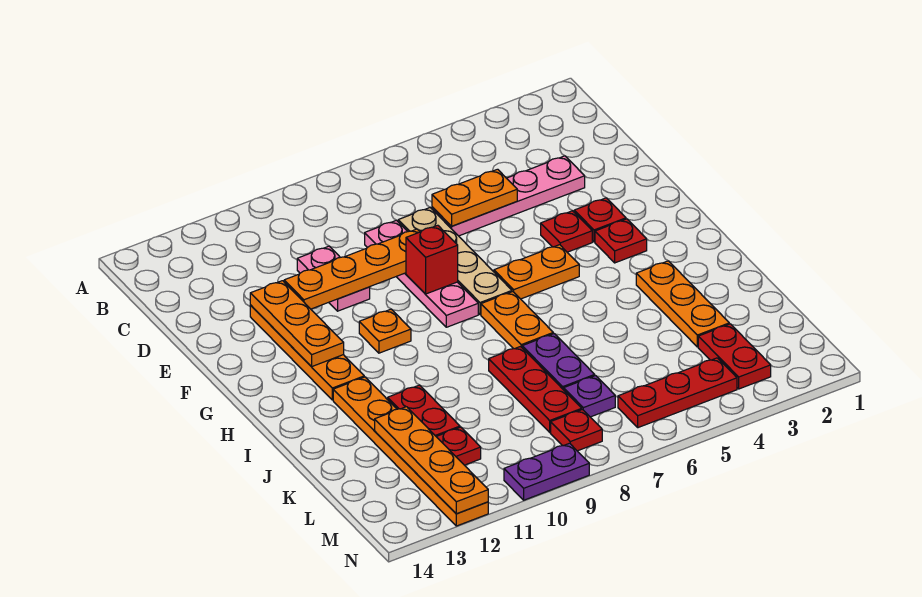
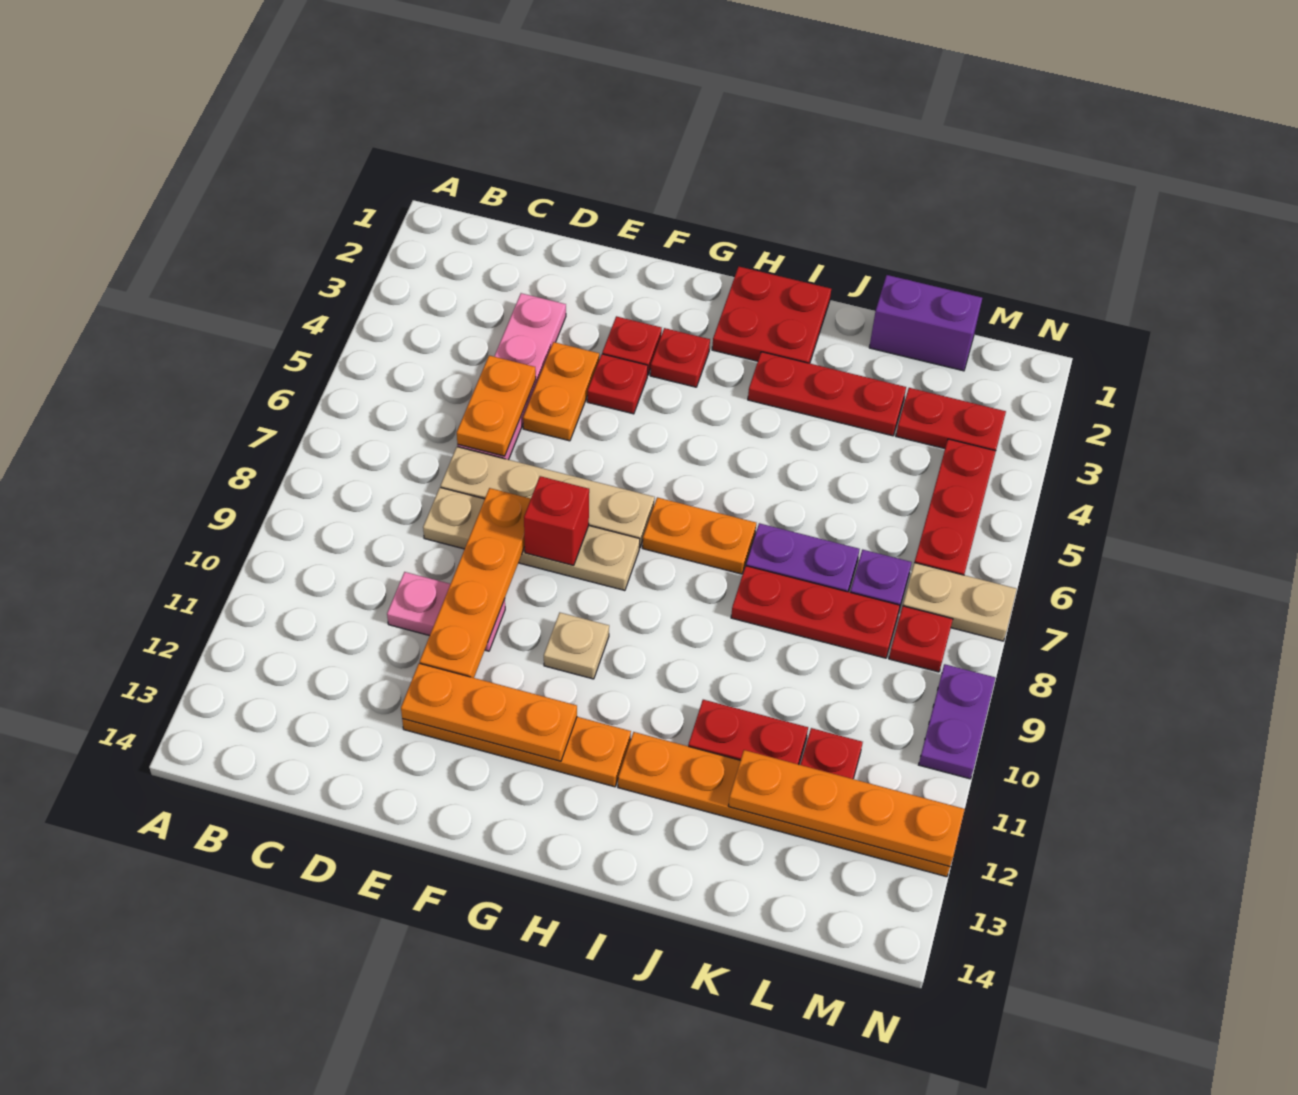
pink plate D8:G8 level 1 -> tan plate D8:G8 level 1
orange plate G5:G6 level 1 -> orange plate E4:E5 level 1
orange plate G10 level 1 -> tan plate G10 level 1
none -> red plate H1:I2 level 1
orange plate I3:K3 level 1 -> red plate I3:K3 level 1
none -> purple brick K1:L1 level 1
none -> tan plate M7:N7 level 1

